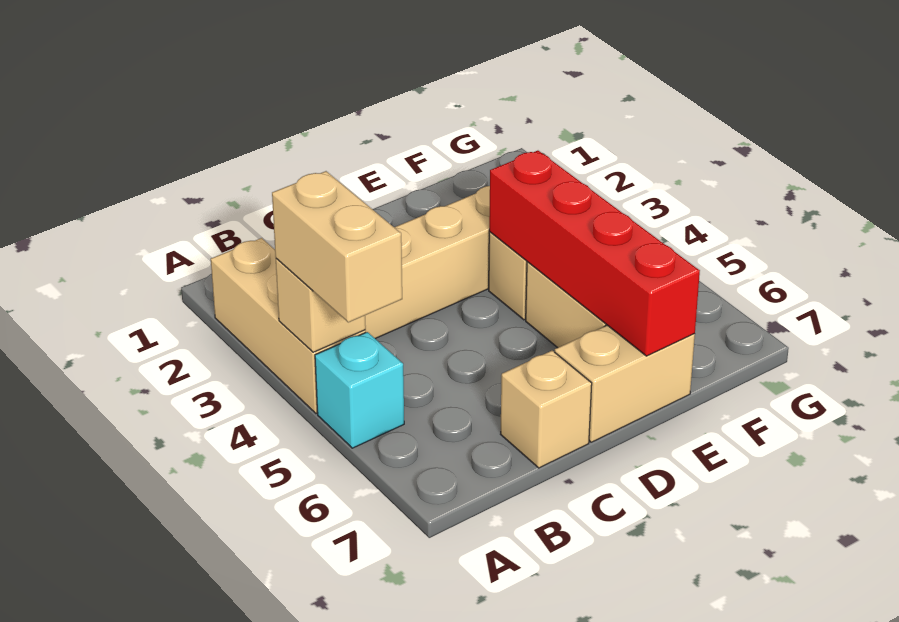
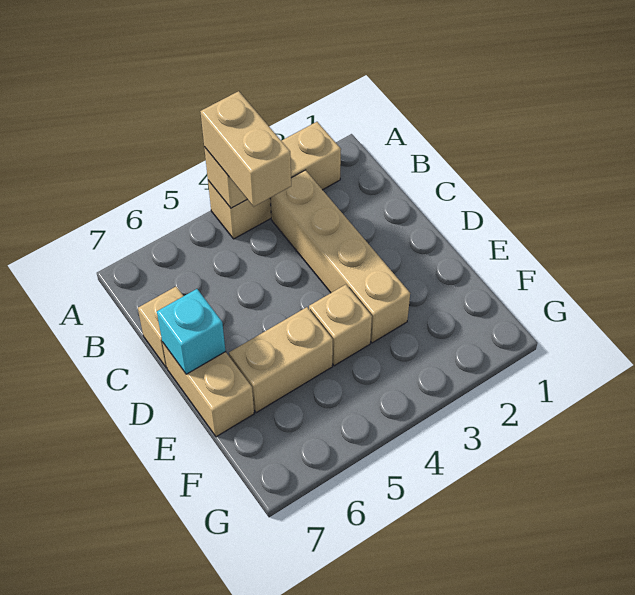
tan brick A4:A5 level 3 -> tan brick A4:B4 level 3
cyan brick A5 level 1 -> cyan brick D7 level 2
red brick E4:E7 level 2 -> none

